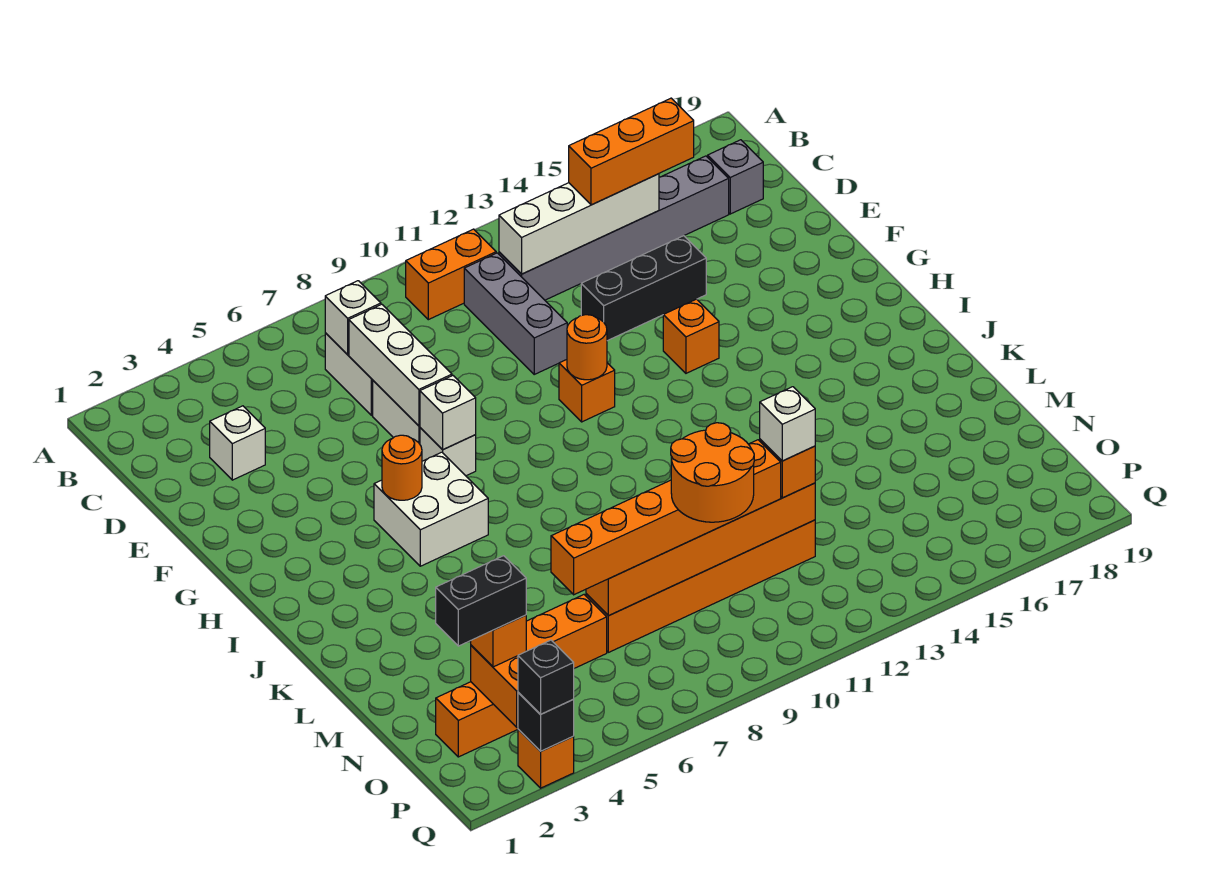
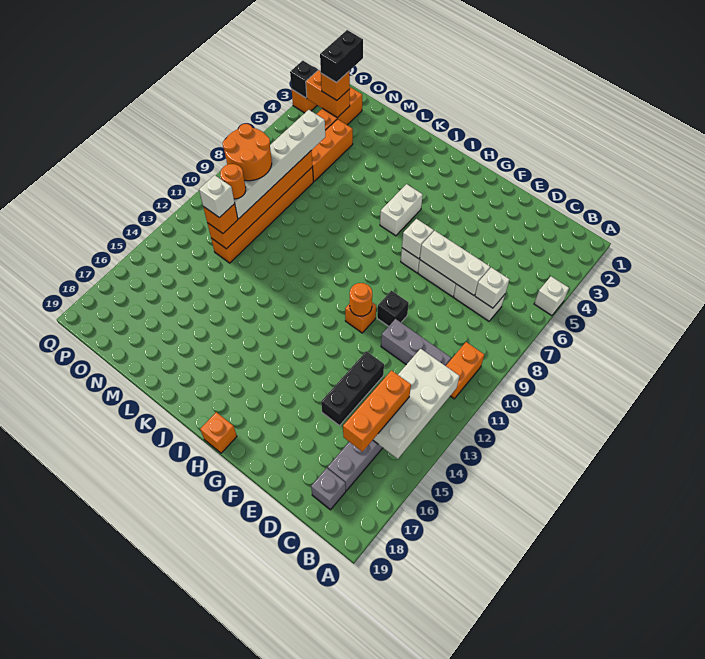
white brick C12:C15 level 2 -> white brick B12:C15 level 2
white brick D3 level 1 -> white brick A5 level 1
orange brick G14 level 1 -> orange brick H19 level 1
white brick H5:I6 level 1 -> white brick I5:I6 level 1
orange round brick H5 level 2 -> orange round brick N11 level 4
orange brick N6:N11 level 3 -> white brick N6:N11 level 3
black brick Q3 level 3 -> black brick F10 level 1

